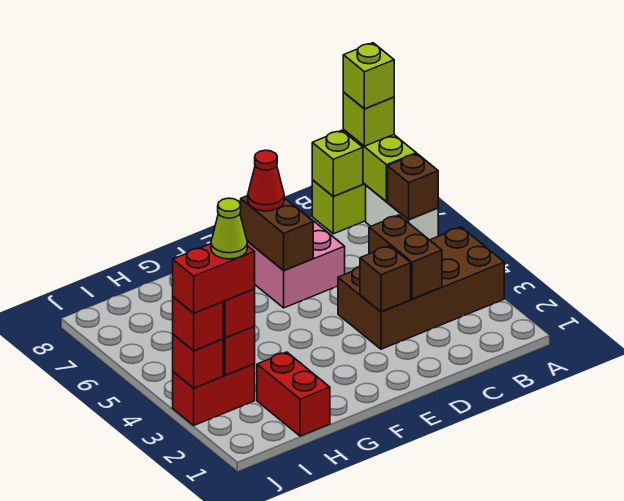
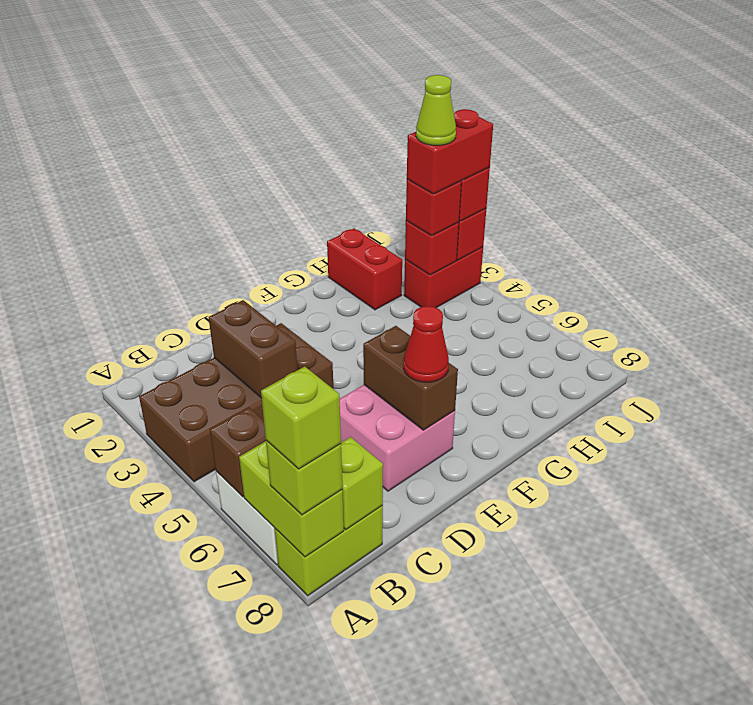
brown brick D3 level 2 -> none

